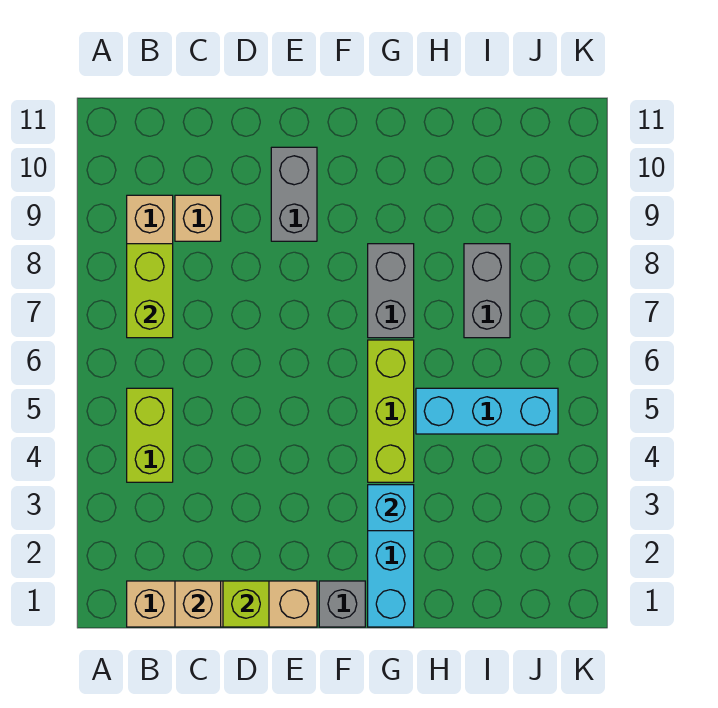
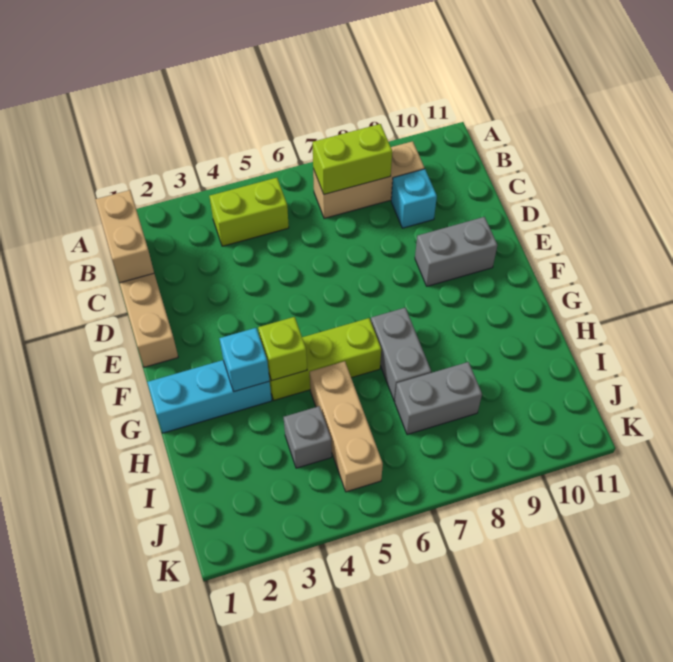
tan brick C1 level 2 -> tan brick B1:C1 level 2
tan brick C9 level 1 -> cyan brick C9 level 1
lime brick D1 level 2 -> lime brick G4 level 2
grey brick F1 level 1 -> grey brick I4 level 1
grey brick G7:G8 level 1 -> grey brick G7:H7 level 1
cyan brick H5:J5 level 1 -> tan brick H5:J5 level 1

